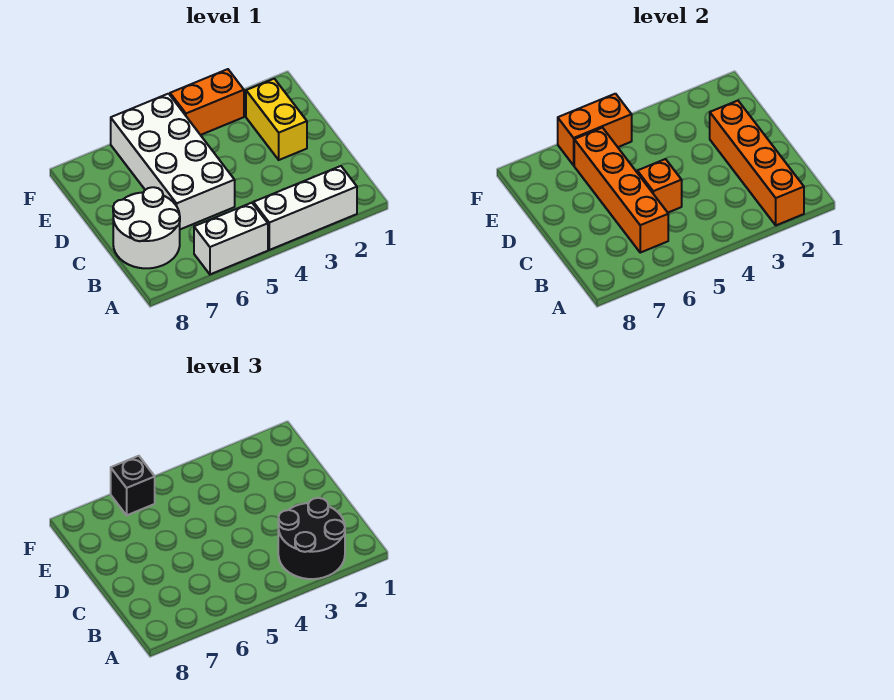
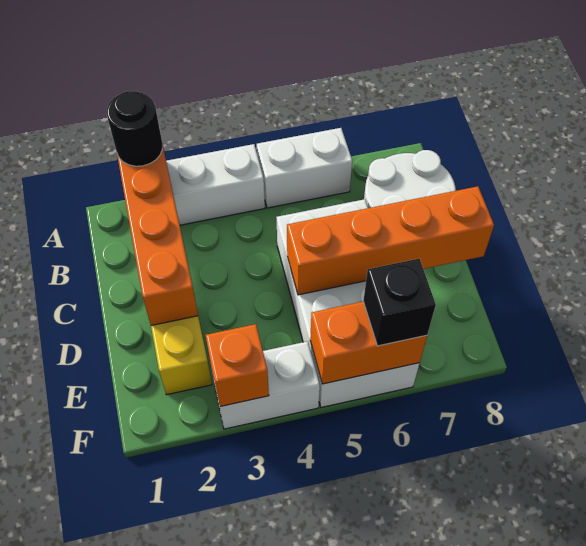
black round brick A2:B3 level 3 -> black round brick A2 level 3
orange brick B6:E6 level 2 -> orange brick D5:D8 level 2
orange brick C5 level 2 -> orange brick F3 level 2
orange brick F3:F4 level 1 -> white brick F3:F4 level 1

